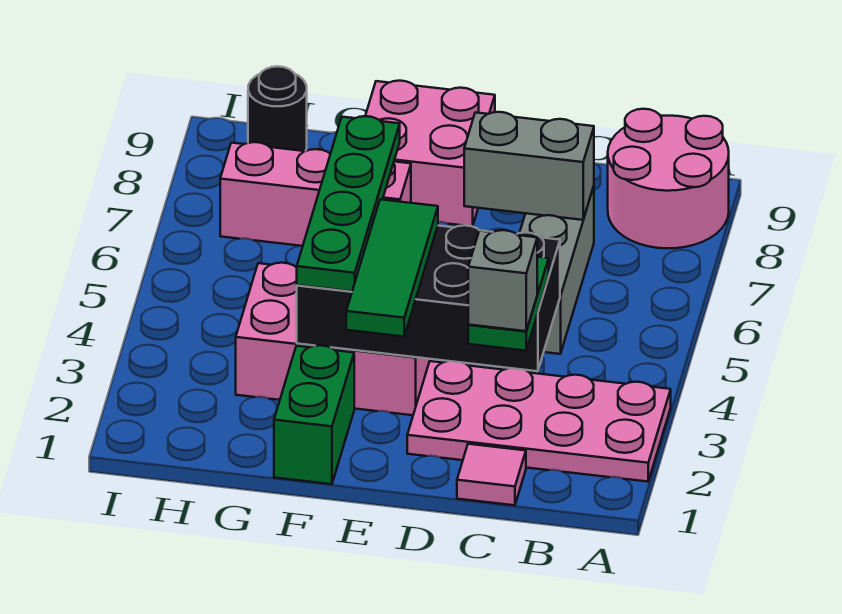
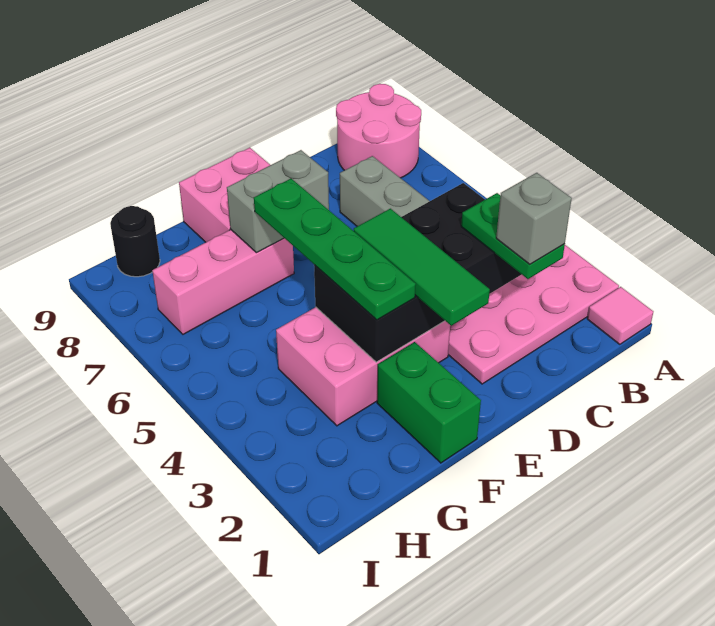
pink tile C1 level 1 -> pink tile A1 level 1
grey brick C7:D7 level 2 -> grey brick E7:F7 level 2

